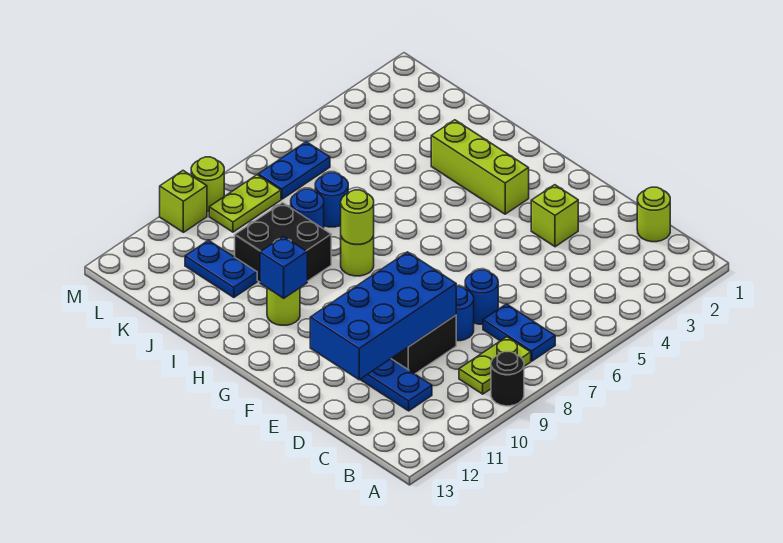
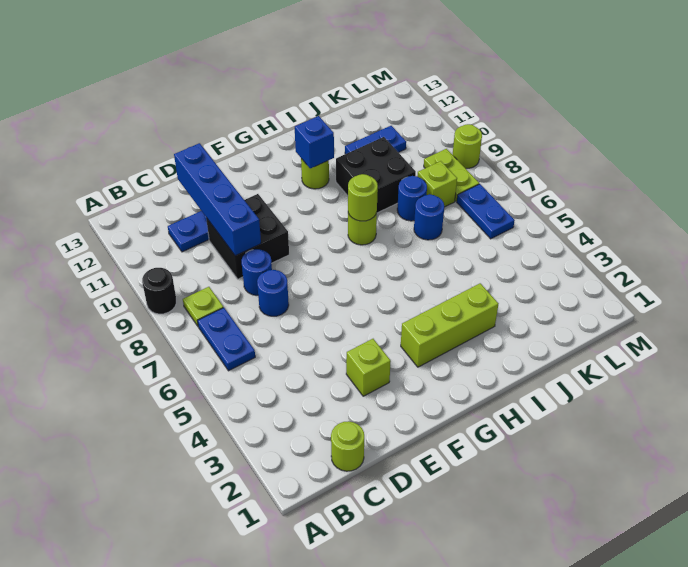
blue plate B7:C7 level 1 -> blue plate B6:B7 level 1
lime plate B8:B9 level 1 -> lime plate B8 level 1
blue brick D9:E12 level 2 -> blue brick D9:D12 level 2
lime brick M10 level 1 -> lime brick K8 level 1

